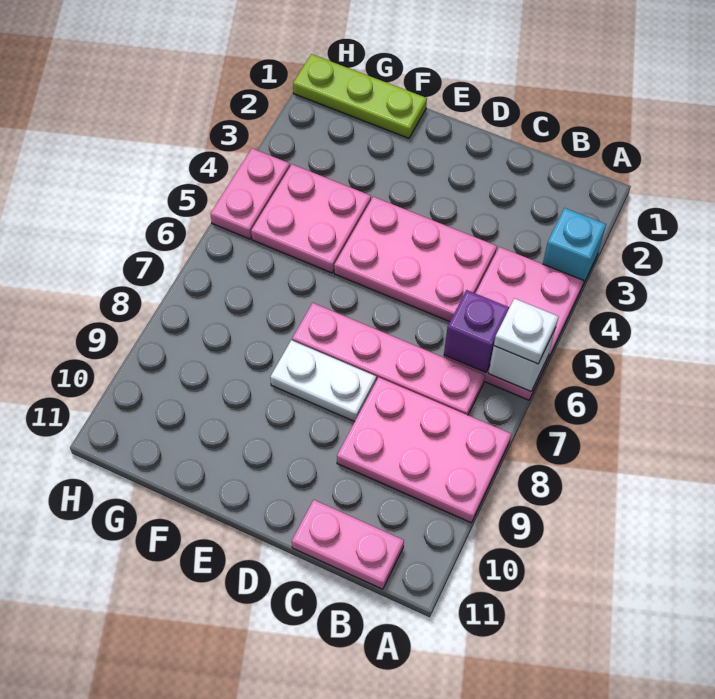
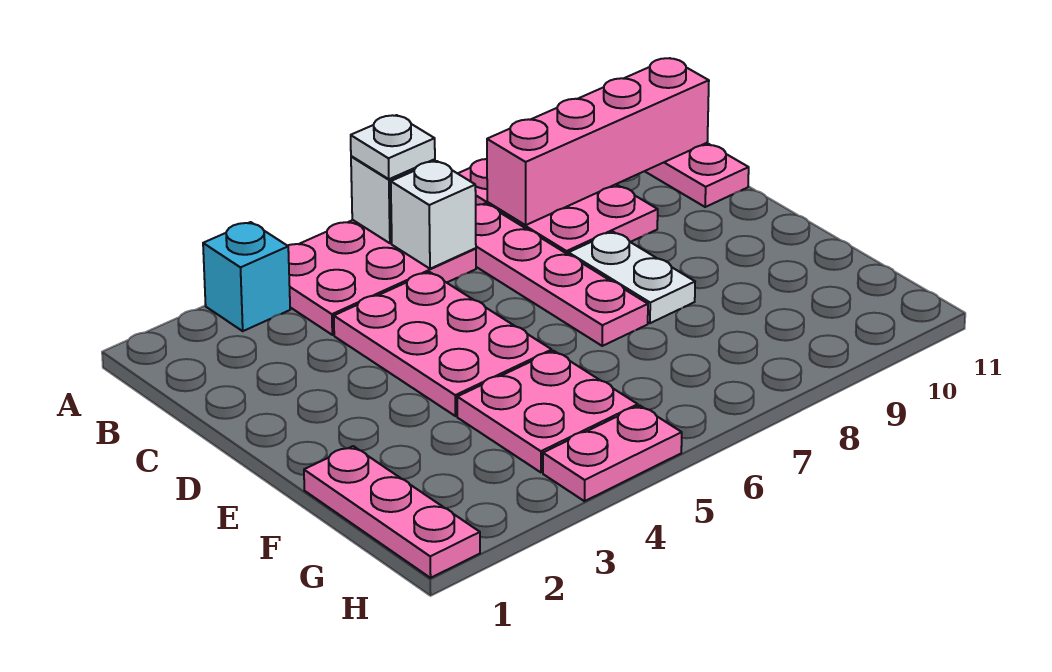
purple brick B6 level 2 -> white brick B6 level 2
none -> pink brick B8:B11 level 2
lime plate F1:H1 level 1 -> pink plate F1:H1 level 1

